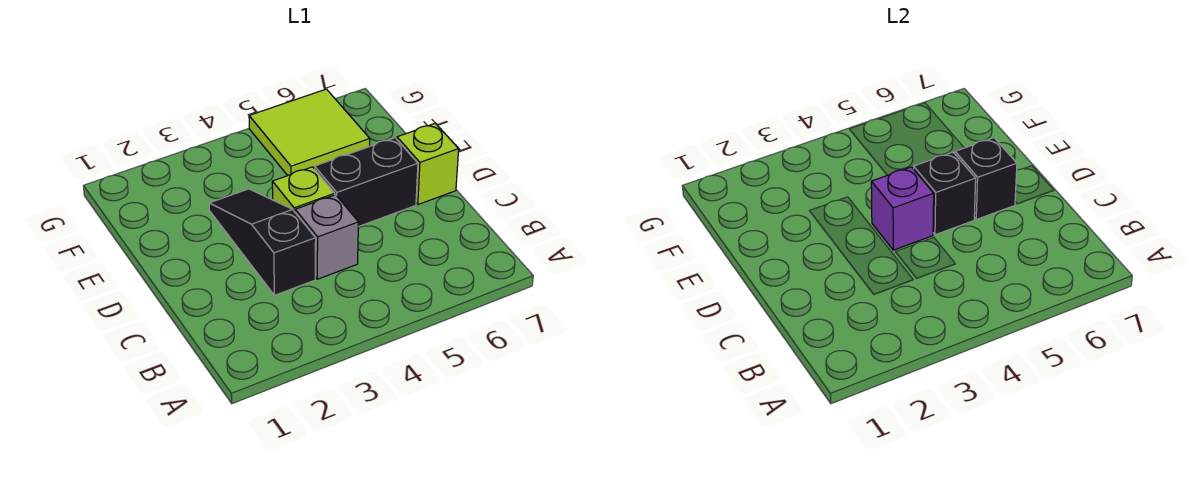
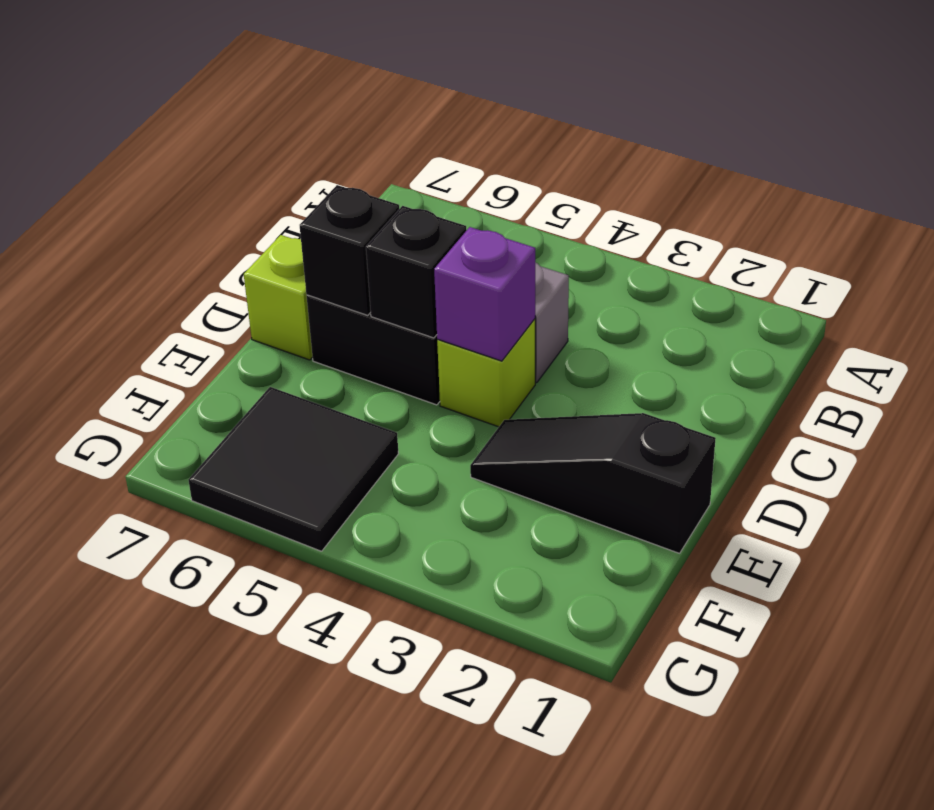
black slope C3:E3 level 1 top C -> black slope E1:E3 level 1 top 1
lime tile F5:G6 level 1 -> black tile F5:G6 level 1

